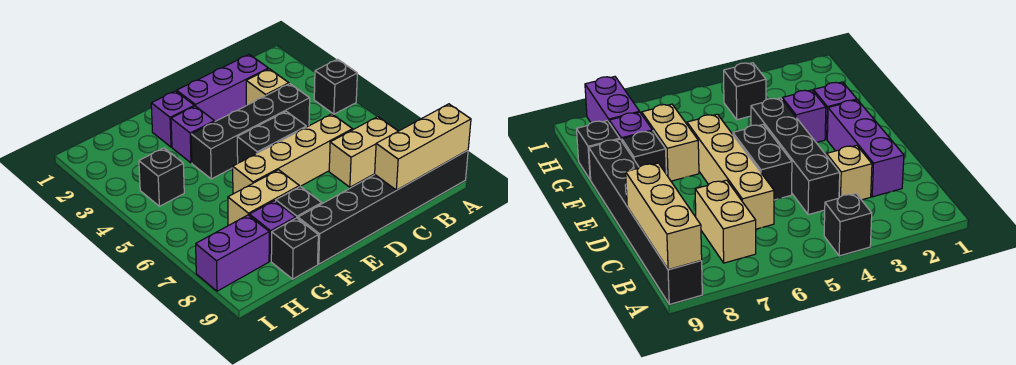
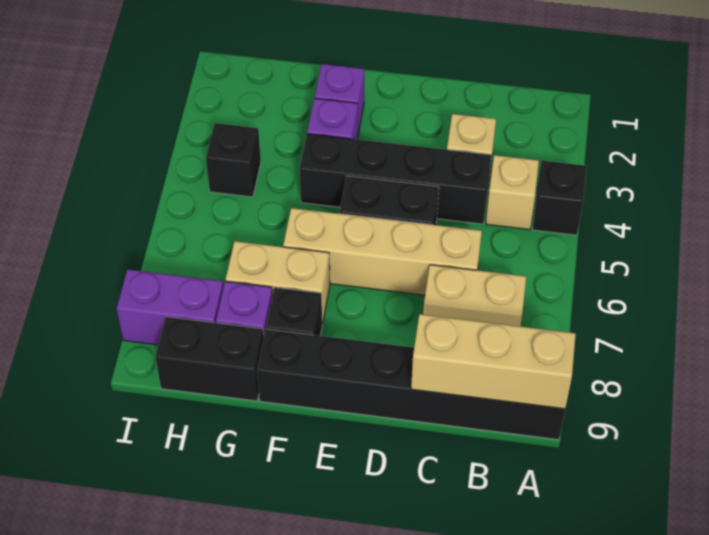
none -> tan brick B4 level 1
purple brick C2:E2 level 1 -> none
black brick G9 level 1 -> black brick G9:H9 level 1

